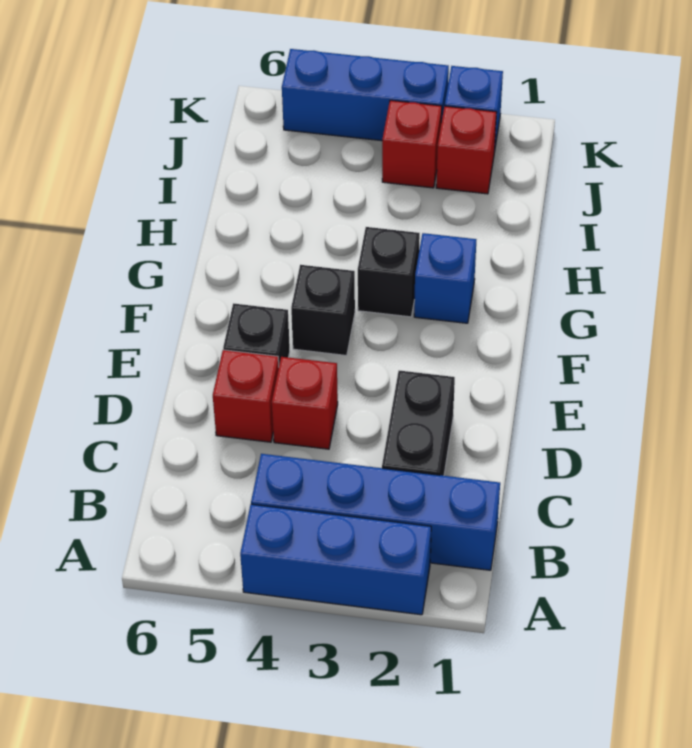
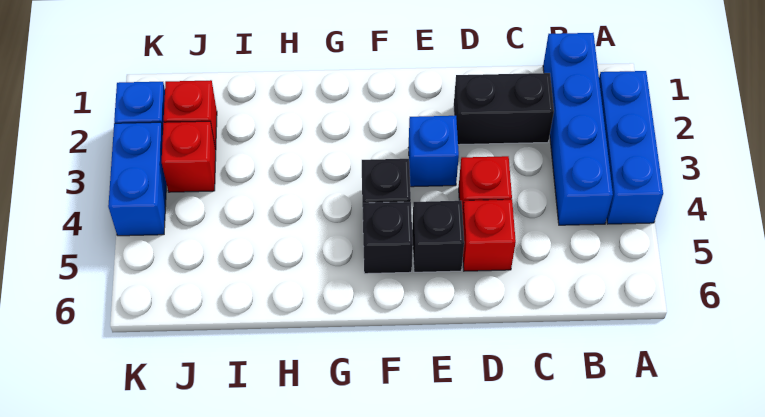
blue brick G2 level 1 -> blue brick E3 level 1
black brick G3 level 1 -> black brick F5 level 1
blue brick K3:K5 level 1 -> blue brick K3:K4 level 1

